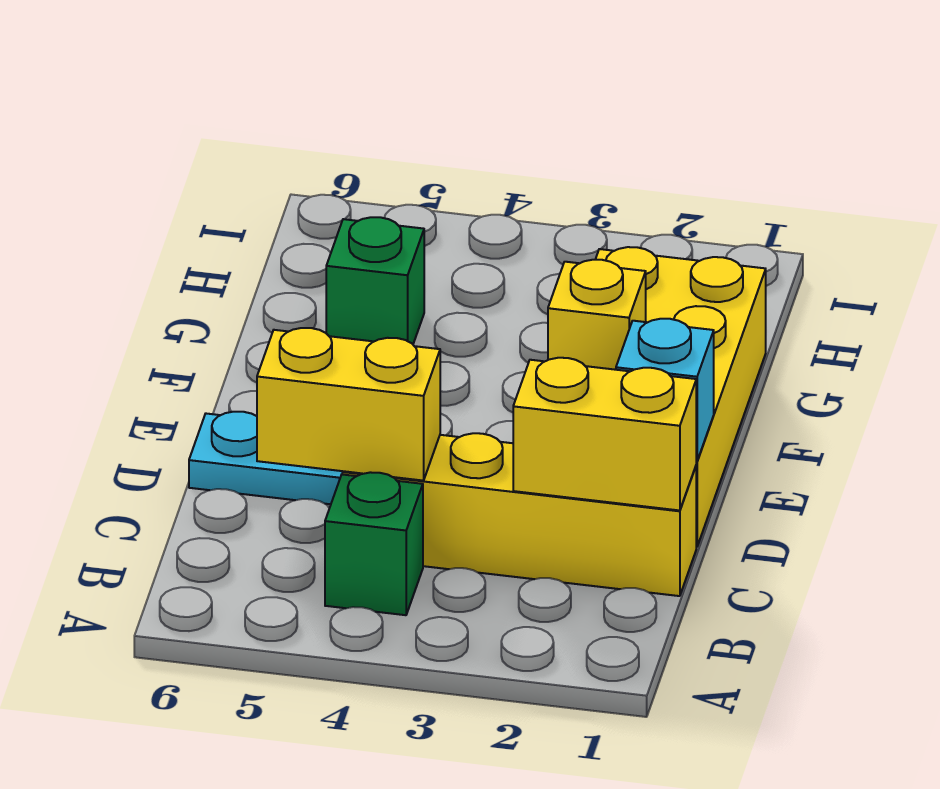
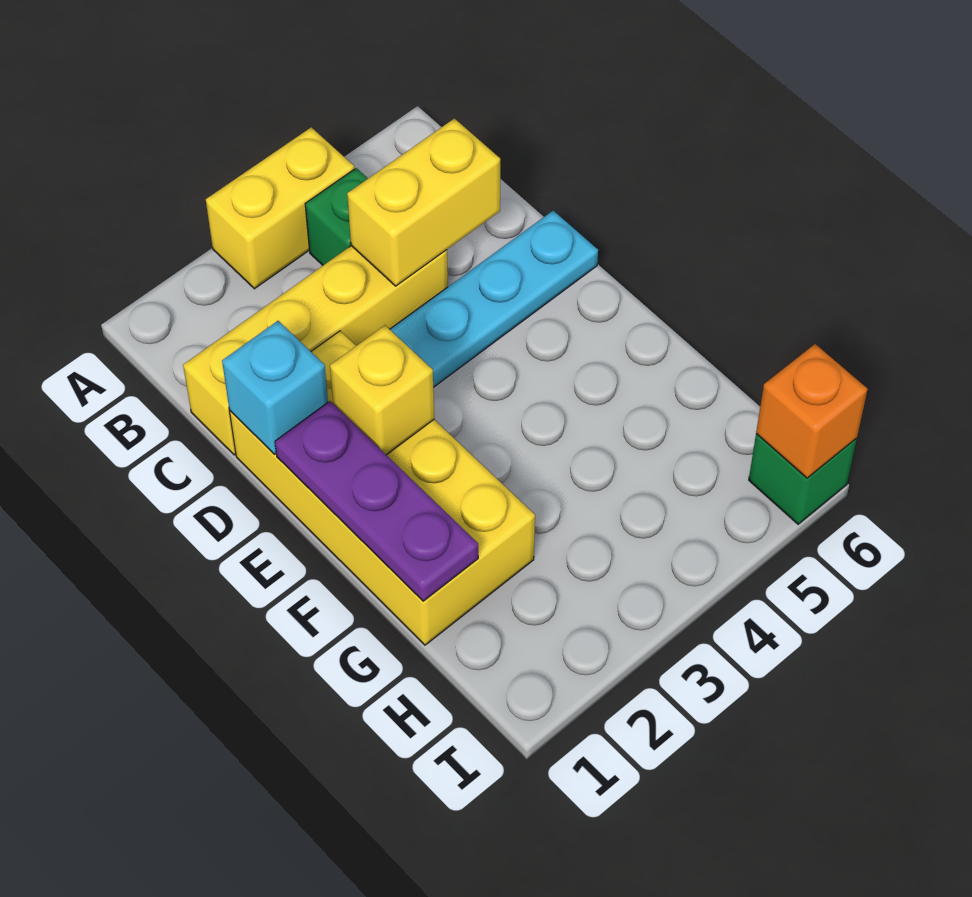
yellow brick C1:C2 level 2 -> yellow brick A3:A4 level 1
none -> purple plate E1:G1 level 2
green brick G5 level 1 -> green brick I6 level 1
none -> orange brick I6 level 2

